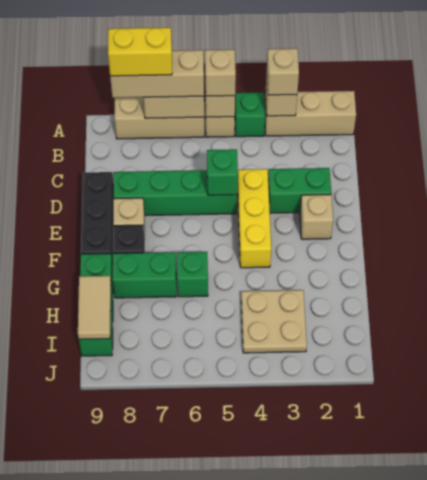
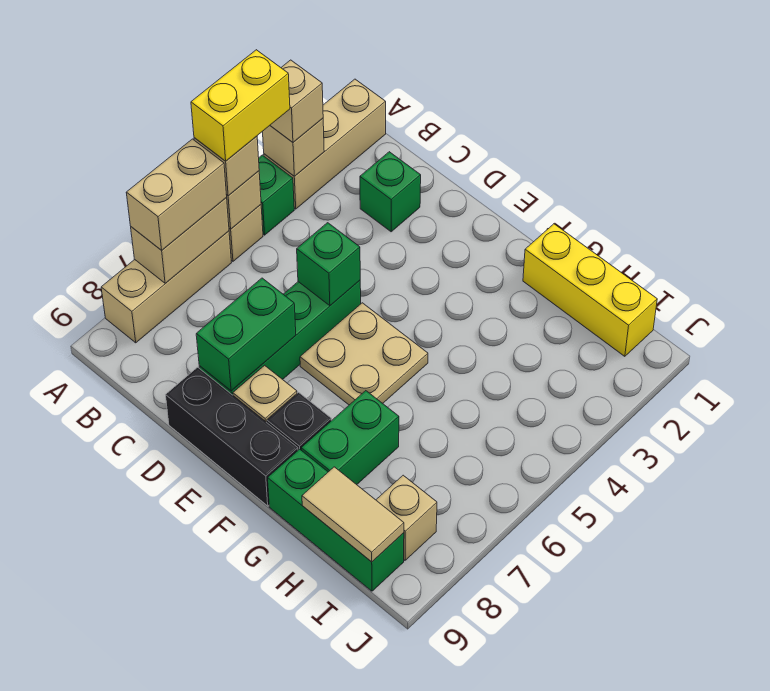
tan brick A6:A8 level 3 -> tan brick A6:A7 level 3
yellow brick A7:A8 level 4 -> yellow brick A4:A5 level 4
green brick D2:D3 level 1 -> green brick D7:D8 level 2
yellow brick D4:F4 level 1 -> yellow brick G1:I1 level 1
tan brick E2 level 1 -> tan brick I8 level 1
green brick G6 level 1 -> green brick C2 level 1
tan plate H3:I4 level 1 -> tan plate E5:F6 level 1

